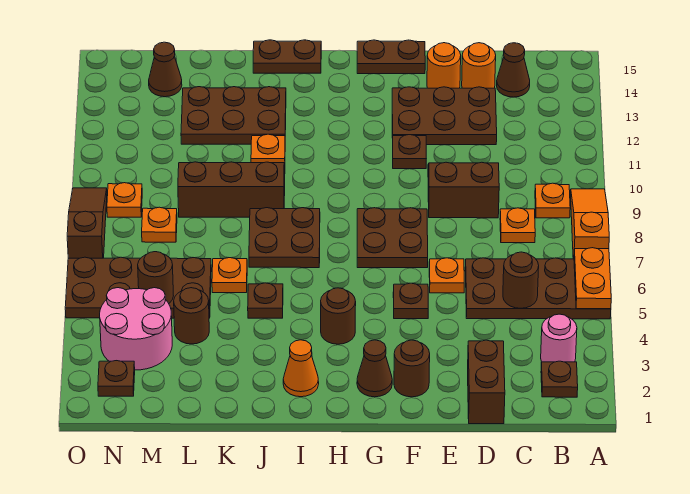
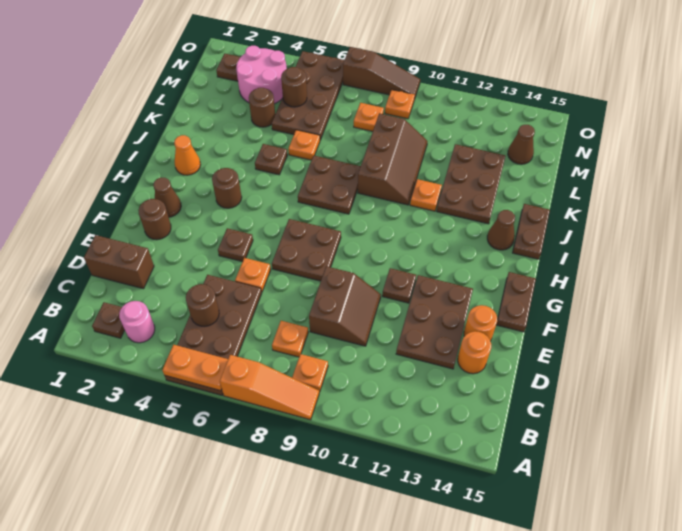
brown cone C14 level 1 -> brown cone I14 level 1

